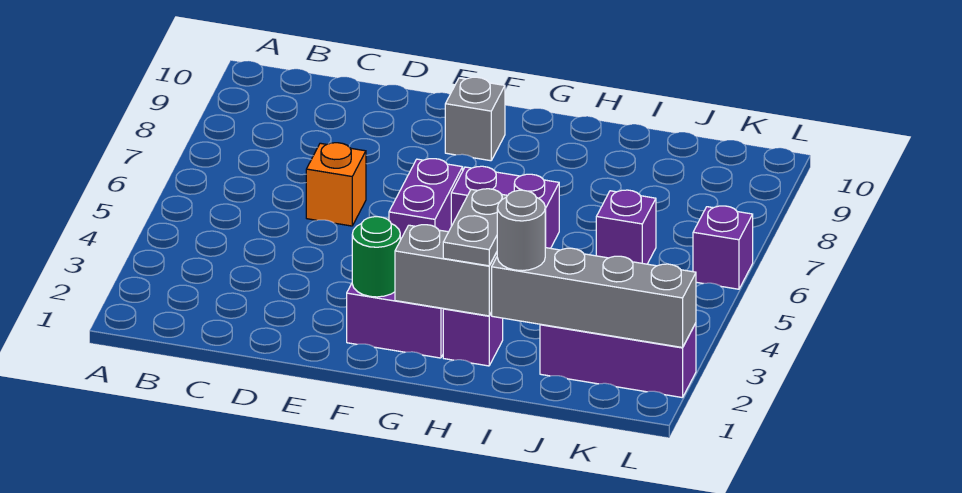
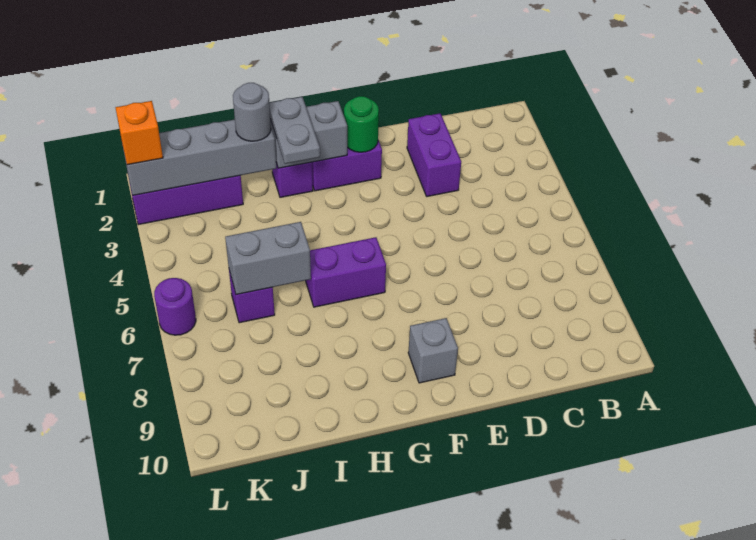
orange brick D6 level 1 -> orange brick L2 level 3
purple brick F5:F6 level 1 -> purple brick D2:D3 level 1
none -> grey brick I6:J6 level 2
purple brick L6 level 1 -> purple round brick L6 level 1

